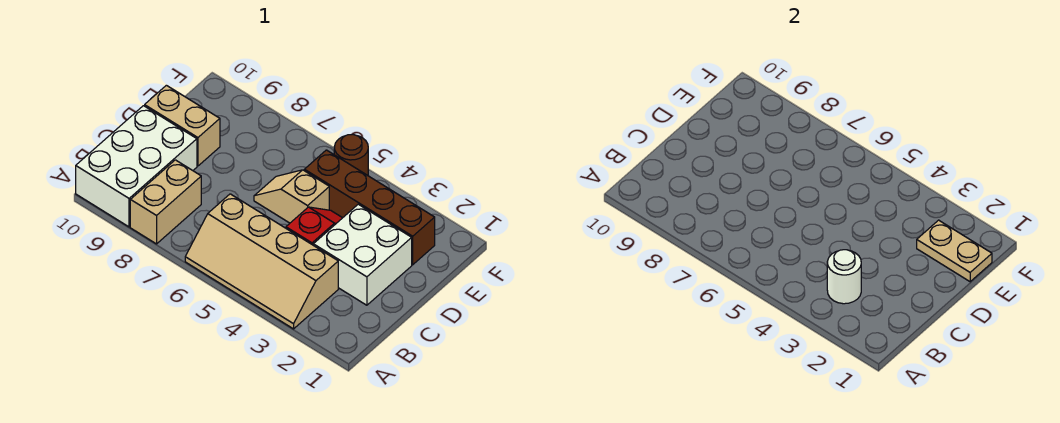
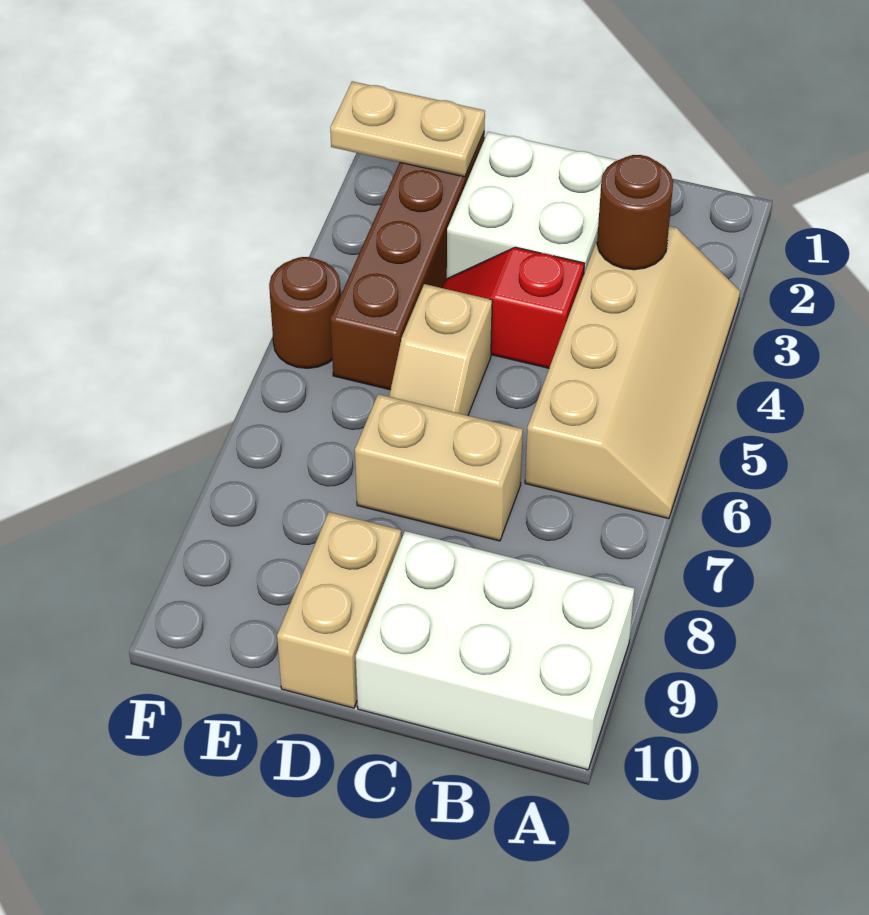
tan brick A8:B8 level 1 -> tan brick C7:D7 level 1
white round brick B3 level 2 -> brown round brick B3 level 2
tan plate E1:E2 level 2 -> tan plate E2:F2 level 2

